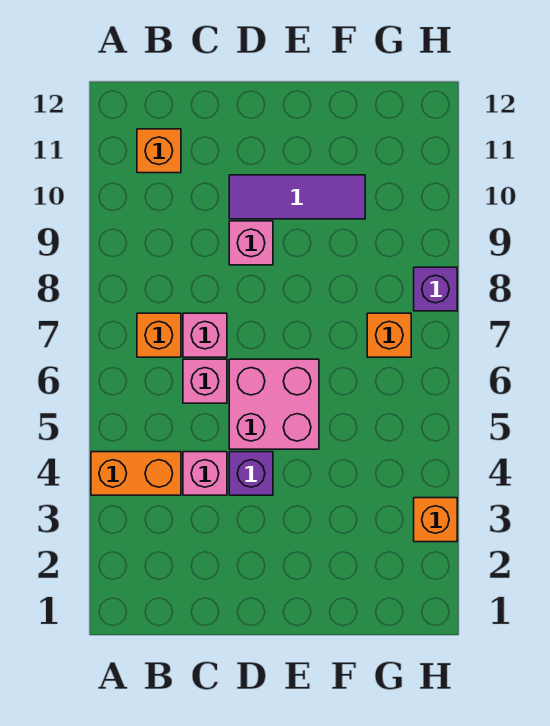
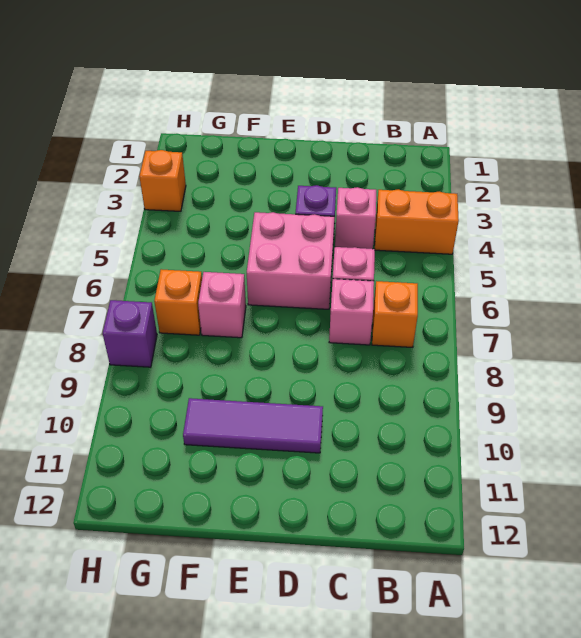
orange brick B11 level 1 -> none
pink brick D9 level 1 -> pink brick F7 level 1

